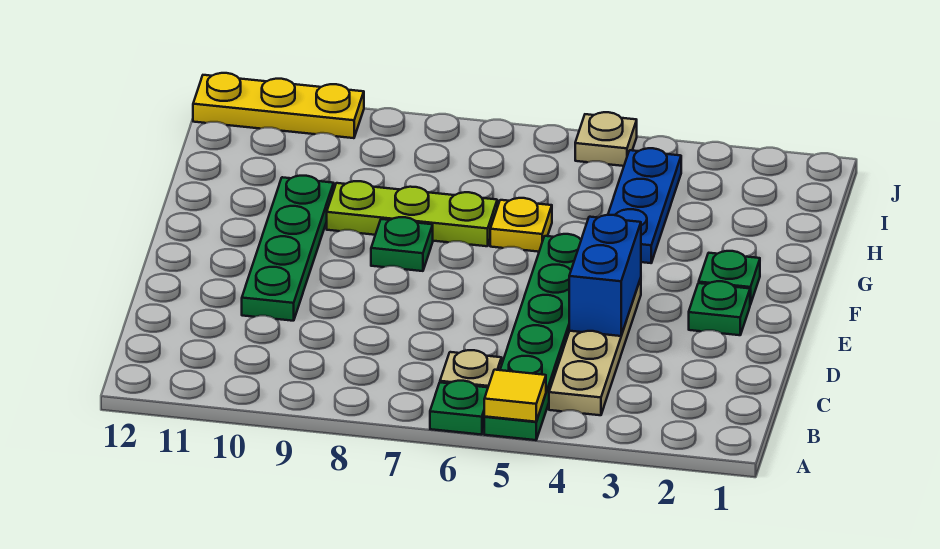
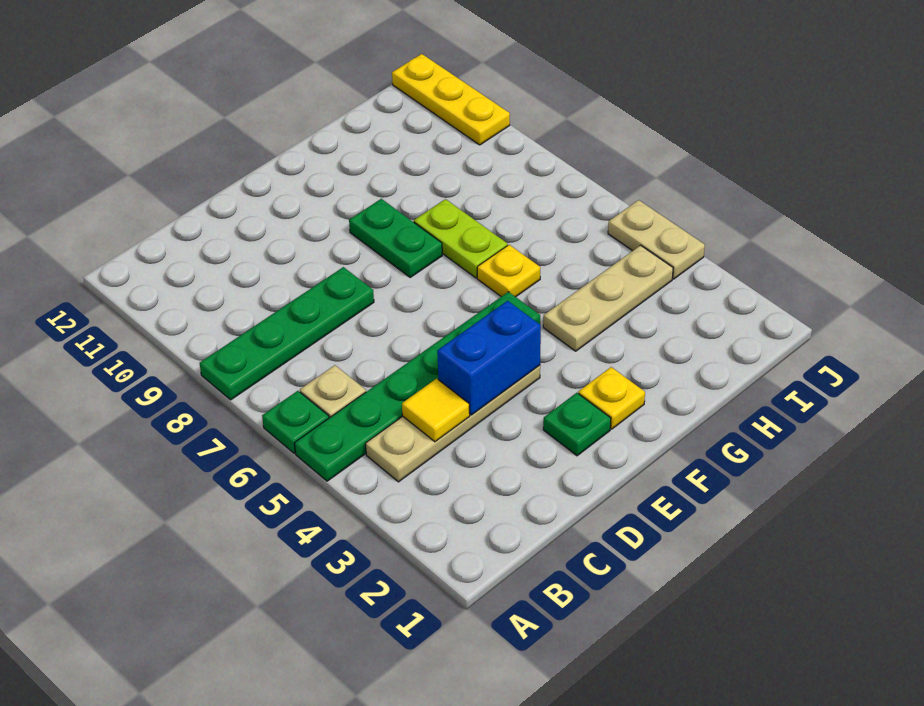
yellow tile A5 level 2 -> yellow tile C4 level 2
green plate D10:G10 level 1 -> green plate A8:D8 level 1
green plate F2 level 1 -> yellow plate F2 level 1
green plate F8 level 1 -> green plate F8:F9 level 1
blue plate G4:I4 level 1 -> tan plate G4:I4 level 1
lime plate G7:G9 level 1 -> lime plate G7:G8 level 1
tan plate J5 level 1 -> tan plate J4:J5 level 1

